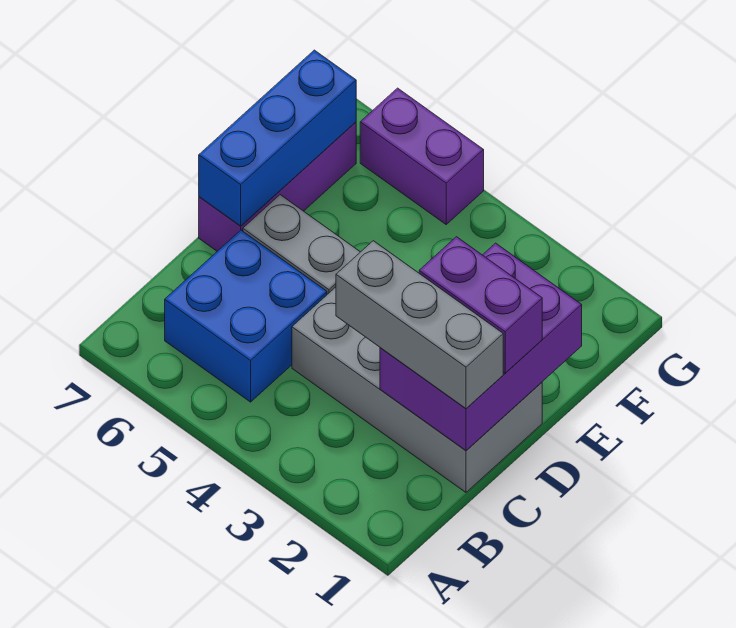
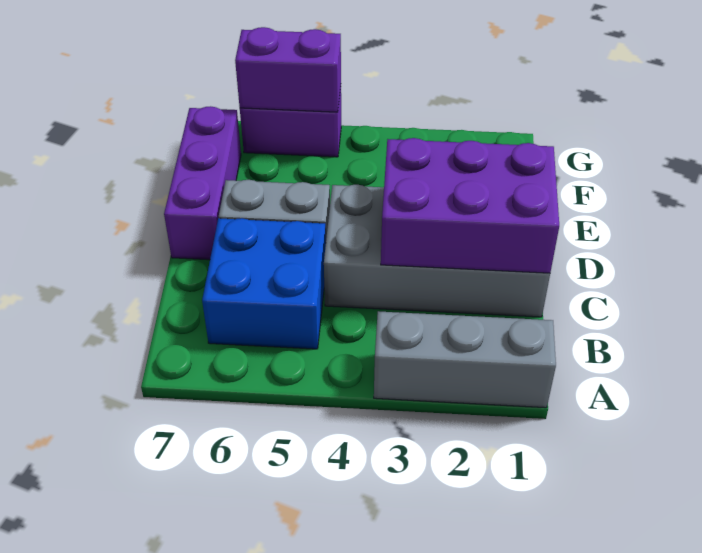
purple brick C1:E2 level 2 -> purple brick C1:D3 level 2
grey brick C1:C3 level 3 -> grey brick A1:A3 level 1
purple brick D1:D2 level 3 -> purple brick G5:G6 level 2
blue brick D7:F7 level 2 -> none

